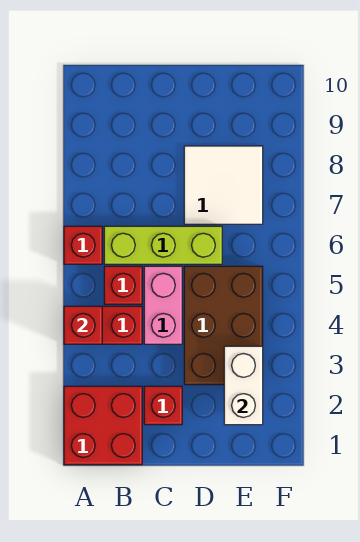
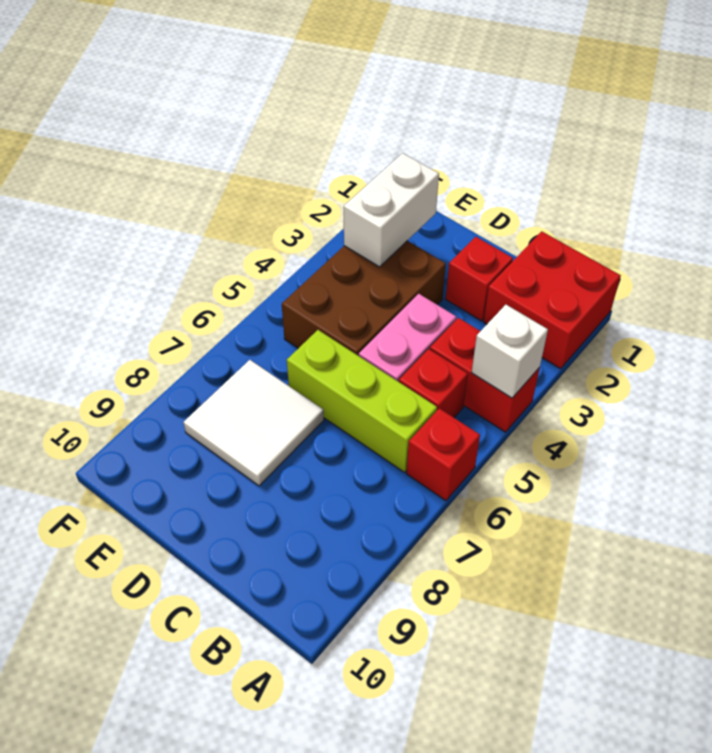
red brick A4 level 2 -> white brick A4 level 2

